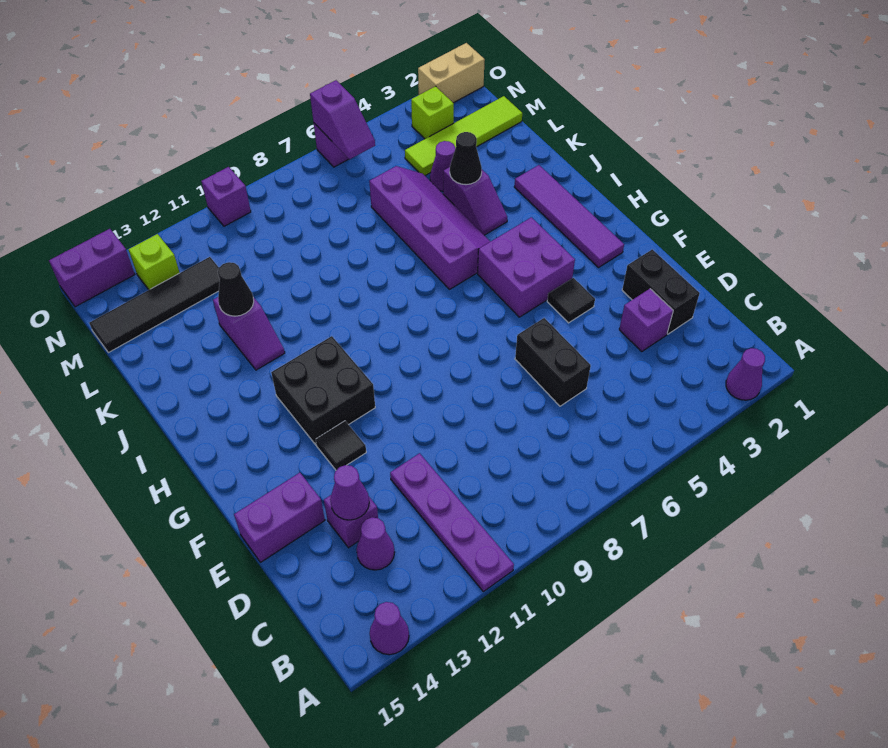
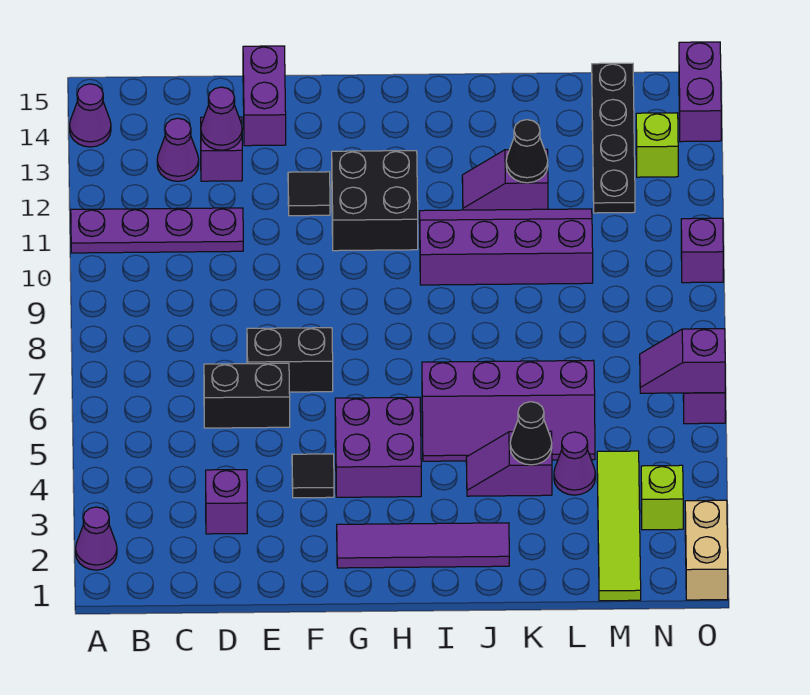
black brick D2:E2 level 1 -> black brick E7:F7 level 1
none -> purple slope I10:L11 level 1 top 10
black tile M12:M15 level 1 -> black plate M12:M15 level 1

